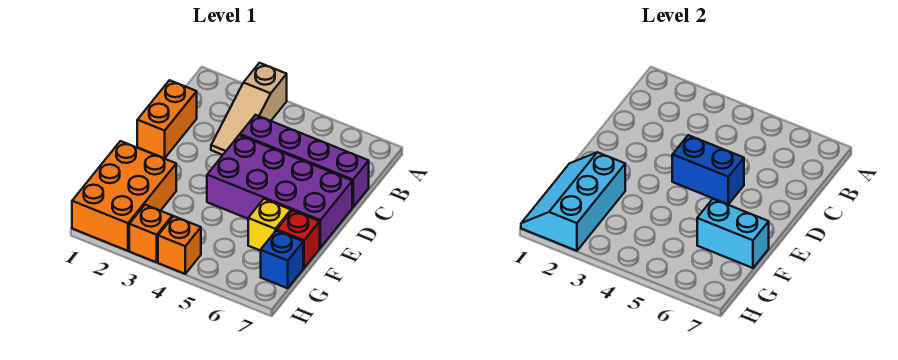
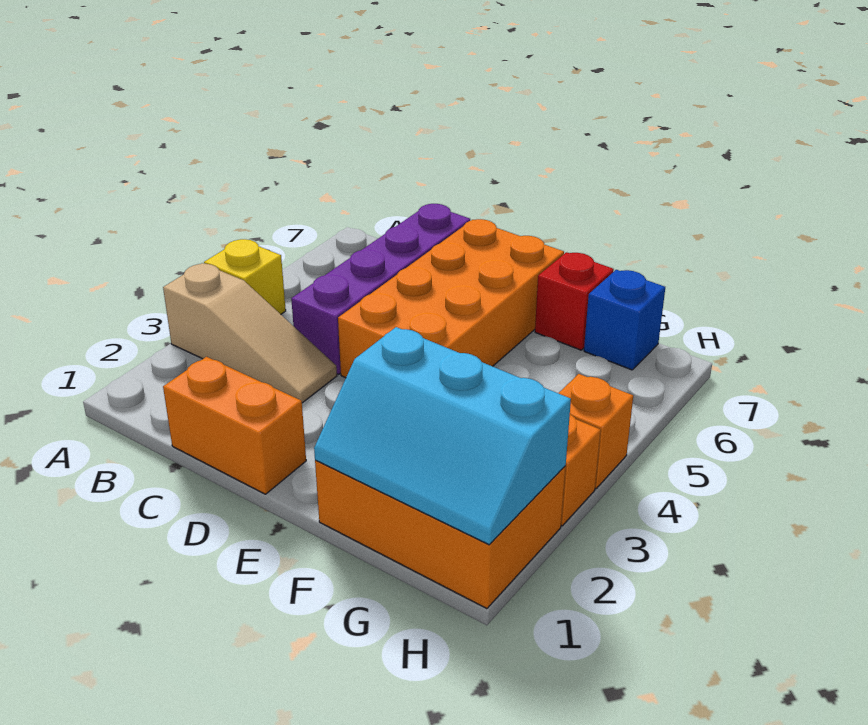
purple brick D4:E7 level 1 -> orange brick D4:E7 level 1
blue brick D4:D5 level 2 -> none
yellow brick F6 level 1 -> yellow brick A4 level 1
cyan brick F6:F7 level 2 -> none

